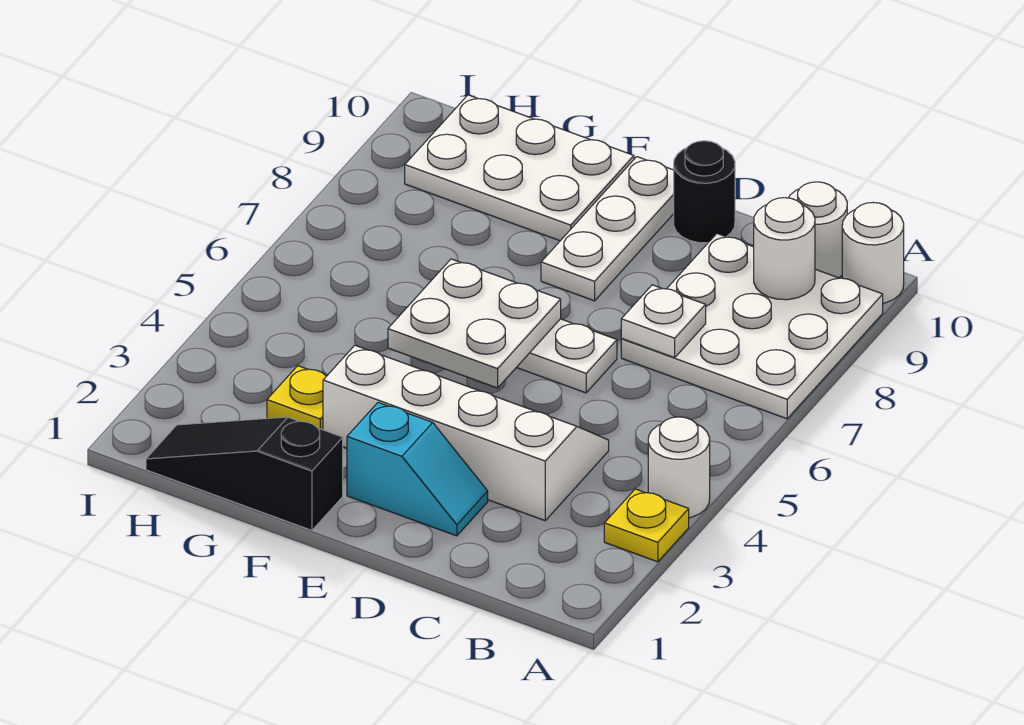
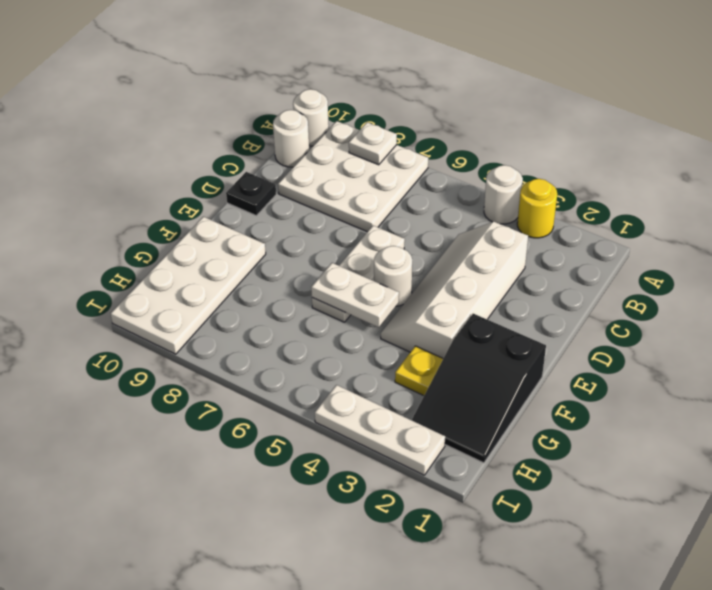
yellow plate A3 level 1 -> yellow round brick A3 level 1
white round brick B9 level 2 -> white round brick E5 level 1
white plate C7 level 2 -> white plate A8 level 2
cyan slope D2:E2 level 1 top E -> none
black round brick D10 level 1 -> black plate D10 level 1
white plate E5:F6 level 2 -> white plate F5:F6 level 2
white plate E8:E10 level 1 -> white plate I2:I4 level 1
black slope F1:H1 level 1 top F -> black slope F1:H2 level 1 top F
white plate F9:H10 level 1 -> white plate F9:I10 level 1

